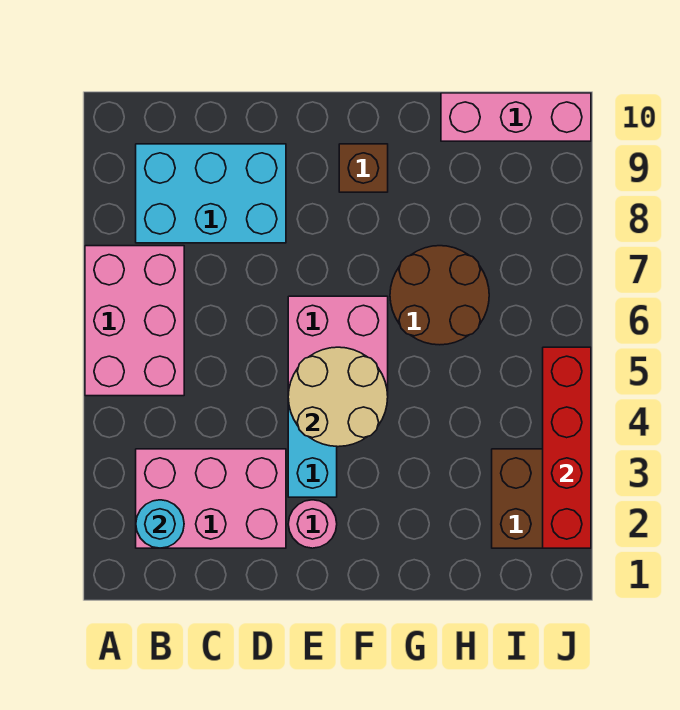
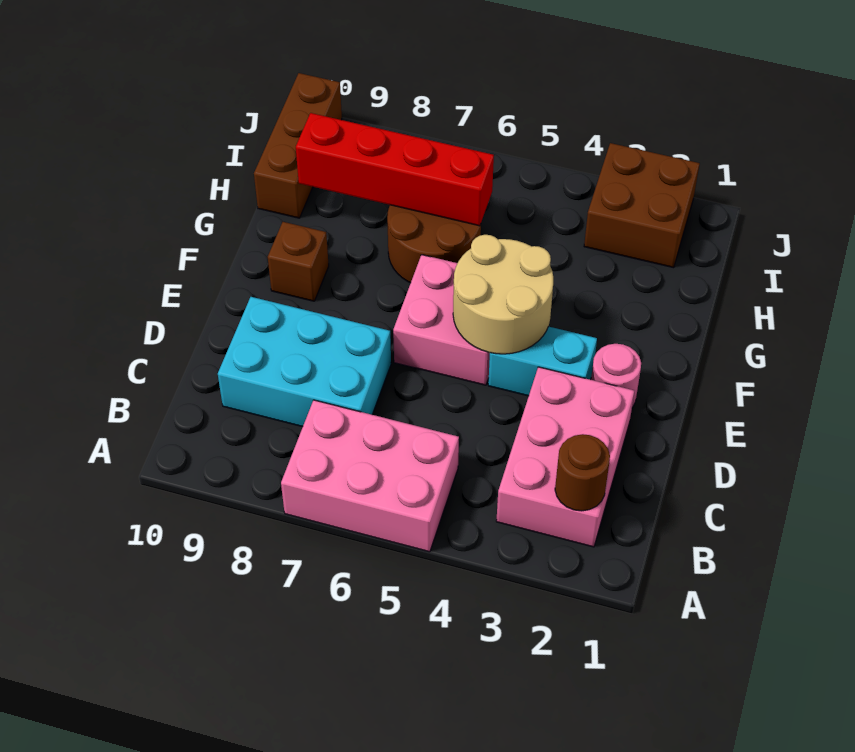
cyan round brick B2 level 2 -> brown round brick B2 level 2
cyan brick B8:D9 level 1 -> cyan brick C7:D9 level 1
pink brick H10:J10 level 1 -> brown brick H10:J10 level 1
red brick J2:J5 level 2 -> red brick H6:H9 level 2

